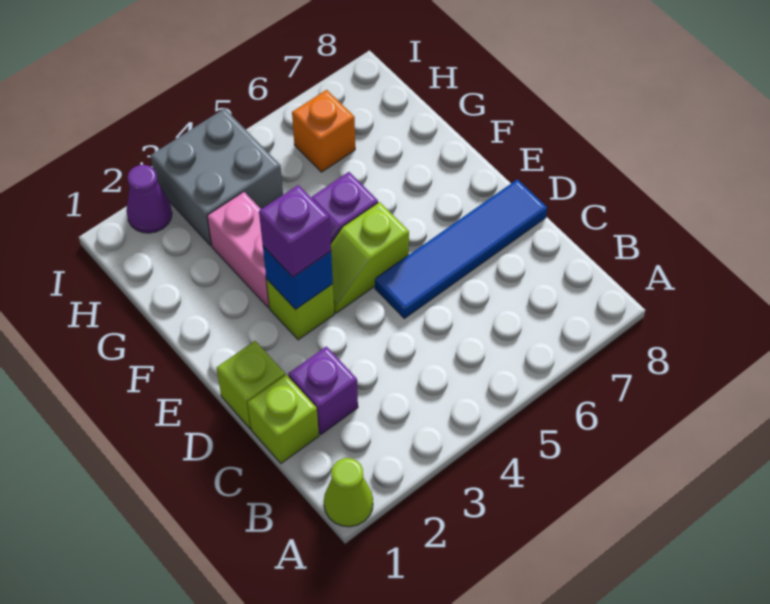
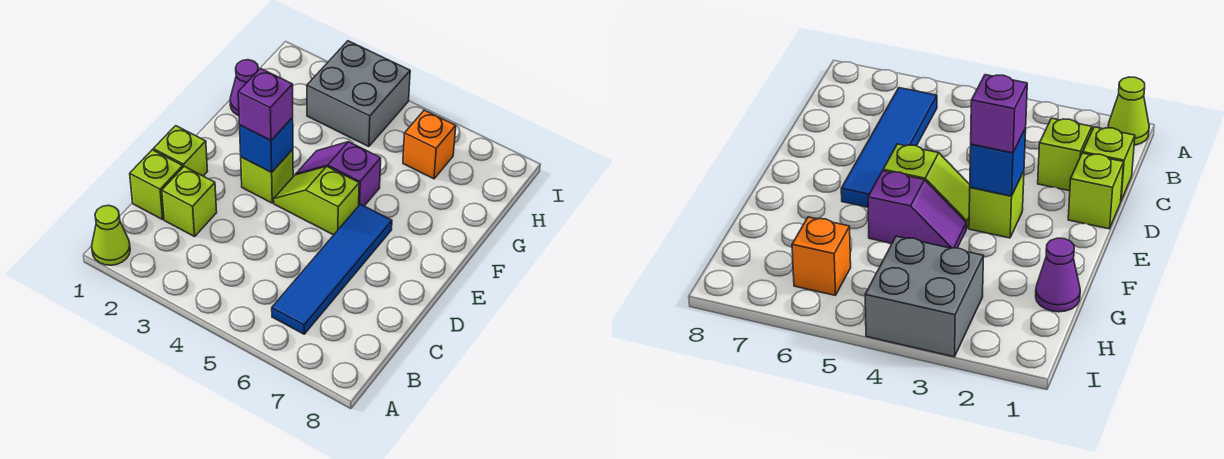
purple brick C2 level 1 -> lime brick C2 level 1
blue tile D5:D8 level 1 -> blue tile B6:E6 level 1
pink brick F3:G3 level 1 -> none
purple cone I2 level 1 -> purple cone G1 level 1

